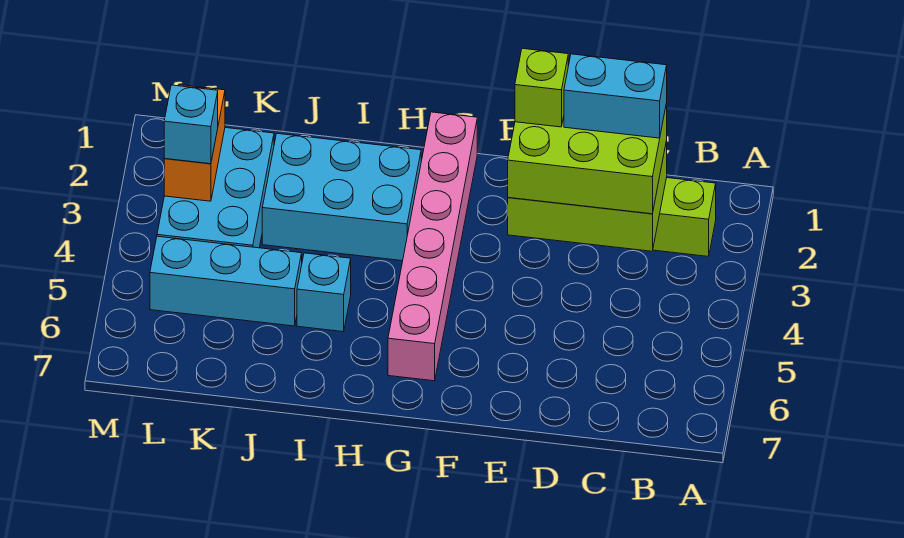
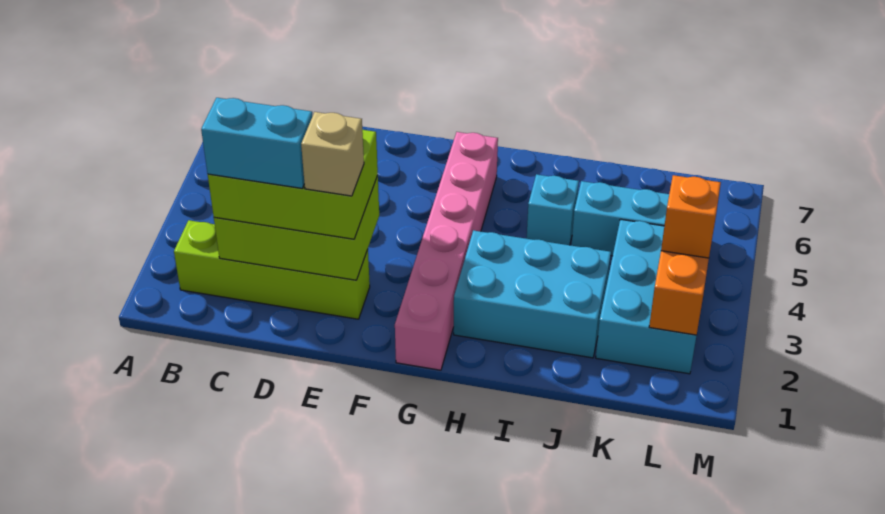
lime brick E2 level 4 -> tan brick E2 level 4
cyan brick L3 level 3 -> orange brick L3 level 3

